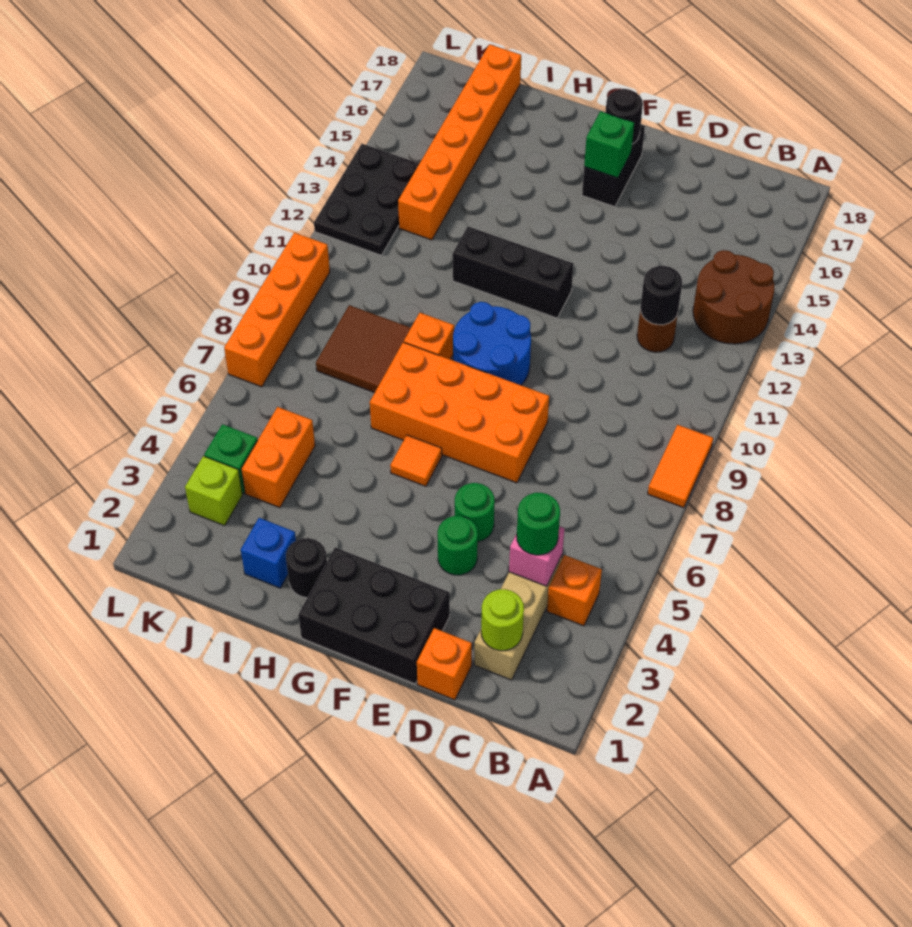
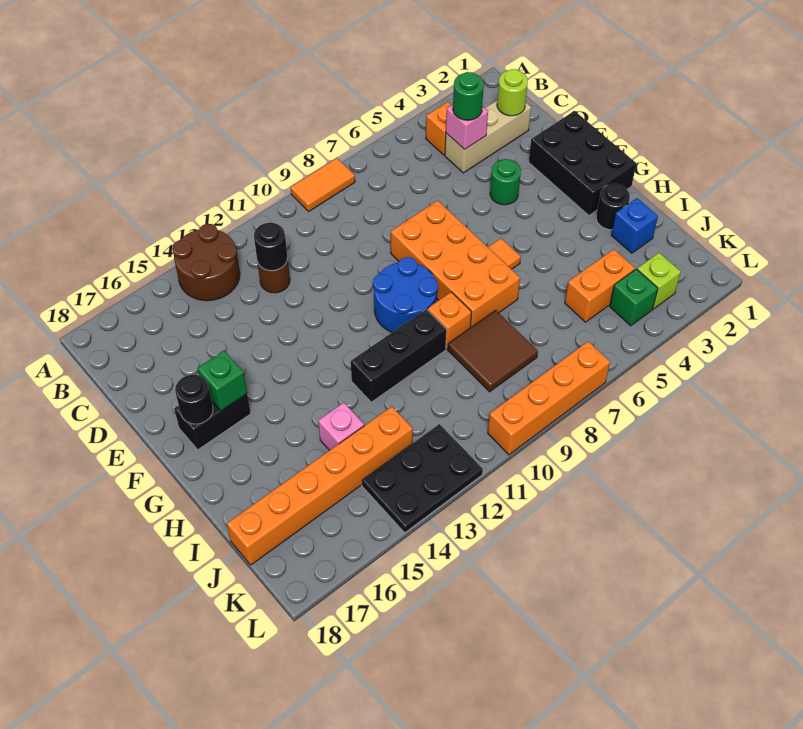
orange brick D1 level 1 -> none
green round brick E5 level 1 -> none
black brick F12:H12 level 1 -> black brick H10:H12 level 1
none -> pink brick I14 level 1

